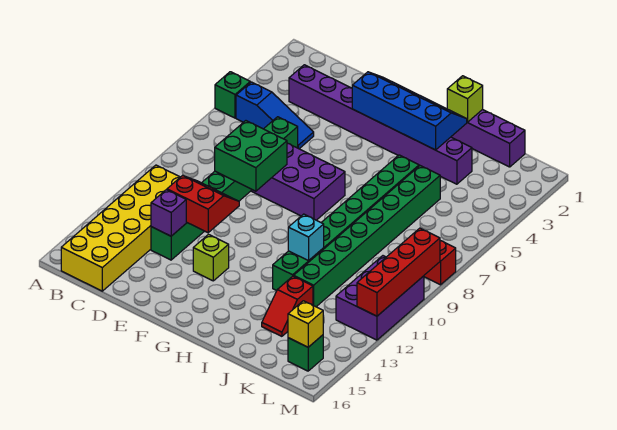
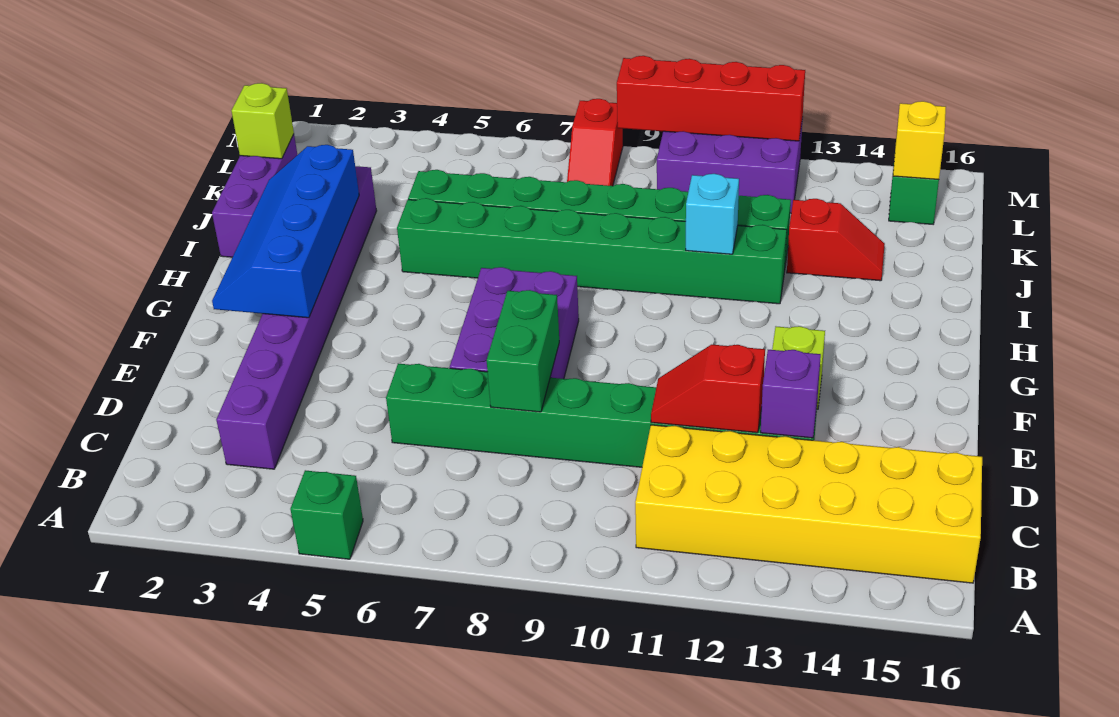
blue slope B5:D5 level 1 top B -> none
green brick D8:E9 level 2 -> green brick D8:E8 level 2
red slope D11:E12 level 2 top 12 -> red slope D11:D12 level 2 top 12
lime brick I1 level 2 -> lime brick K1 level 2

